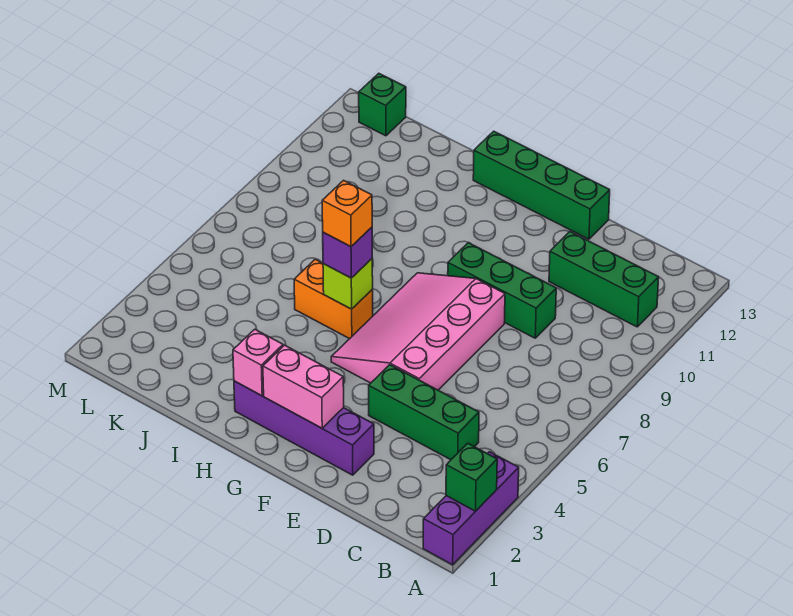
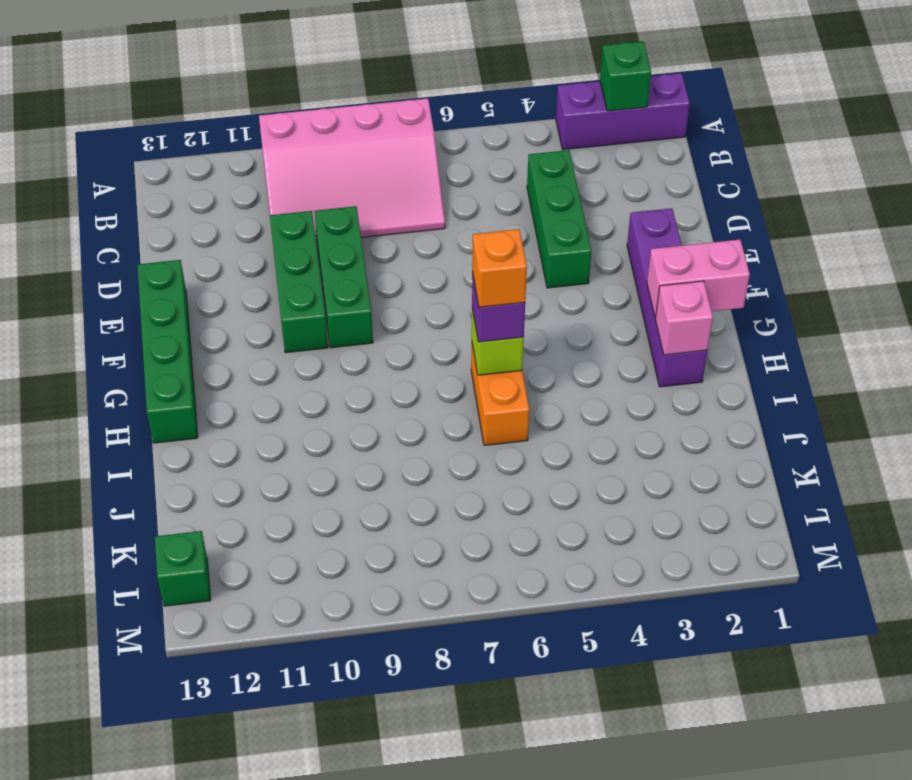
green brick B11:D11 level 1 -> green brick D10:F10 level 1
pink slope E5:G8 level 1 top E -> pink slope A7:C10 level 1 top A
pink brick F2:G2 level 2 -> pink brick G1:G2 level 2

